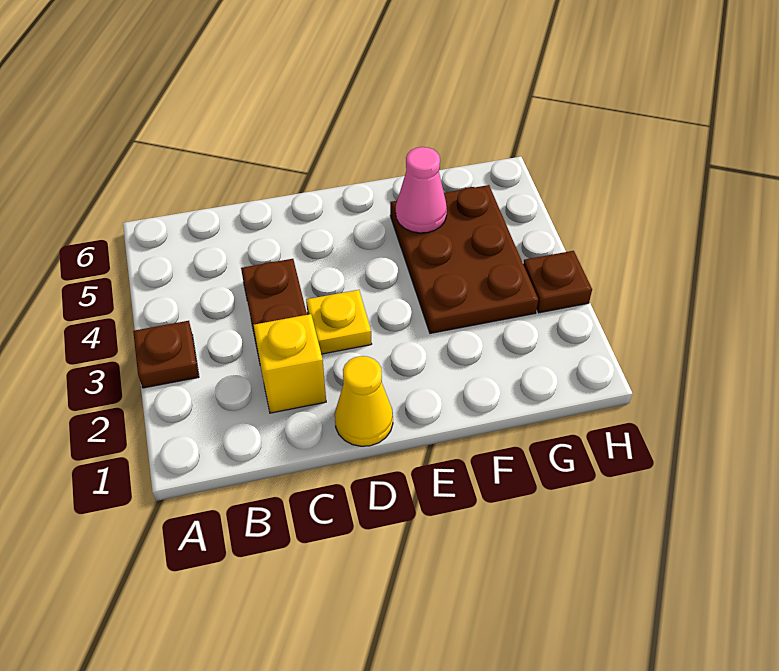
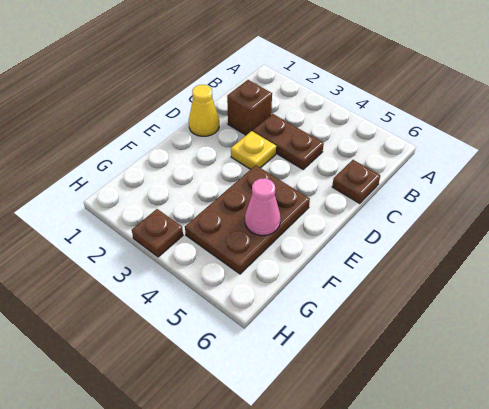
brown plate A3 level 1 -> brown plate C6 level 1
yellow brick C2 level 1 -> brown brick C2 level 1
brown plate F3:G5 level 1 -> brown plate E4:G5 level 1

